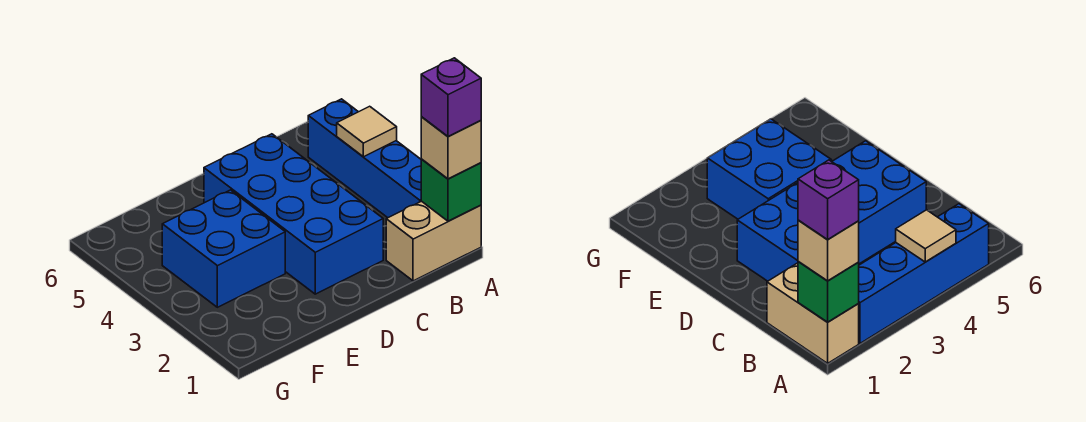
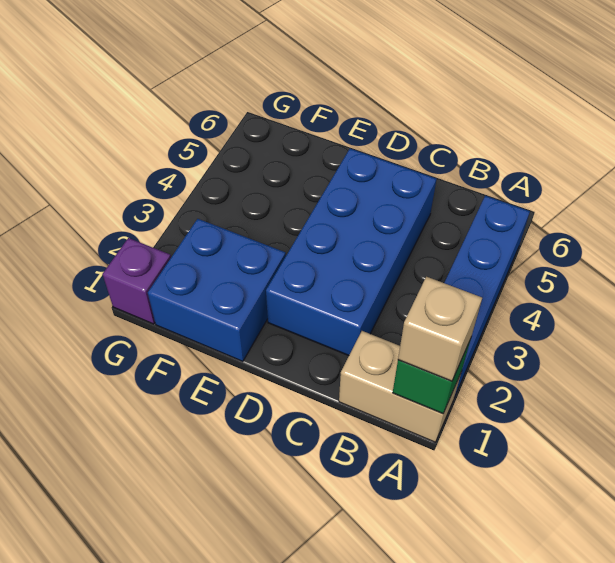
purple brick A1 level 4 -> purple brick G1 level 1
tan tile A4 level 2 -> none
blue brick E3:F4 level 1 -> blue brick E1:F2 level 1

